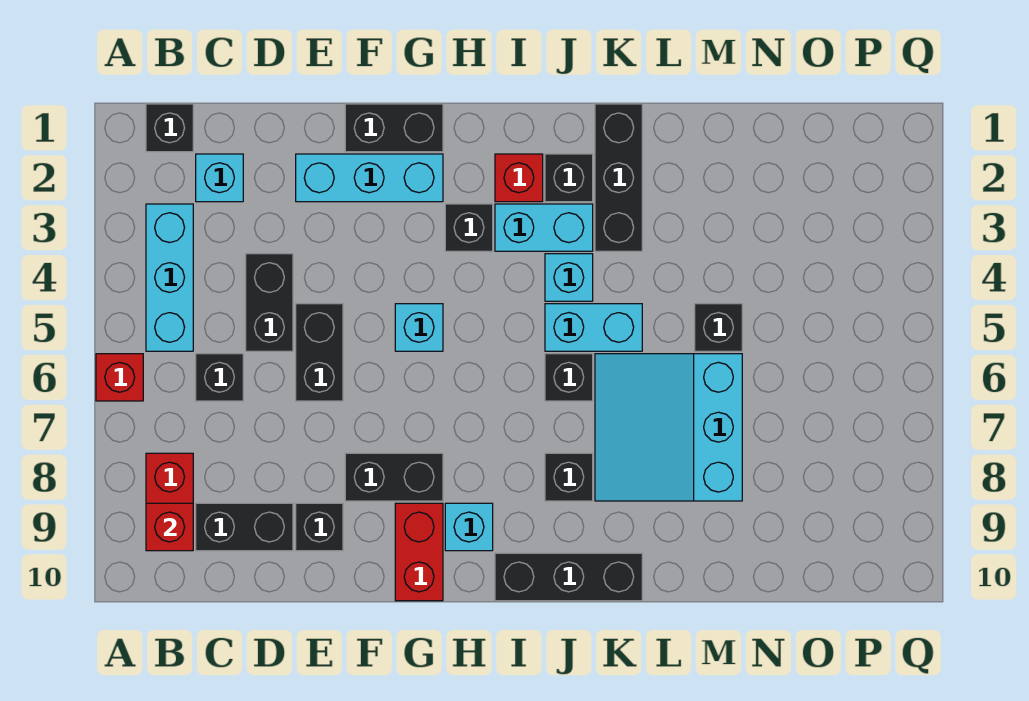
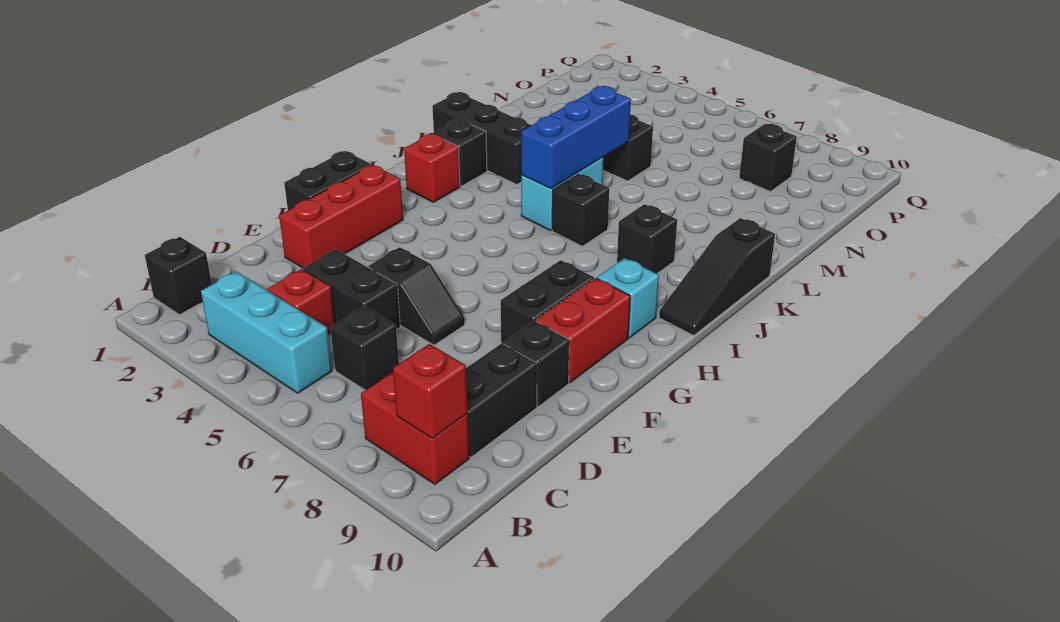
red brick A6 level 1 -> red brick C4 level 1
cyan brick C2 level 1 -> none
cyan brick E2:G2 level 1 -> red brick E2:G2 level 1
black brick E5:E6 level 1 -> black slope E5:E6 level 1 top 5
cyan brick G5 level 1 -> none
red brick G9:G10 level 1 -> red brick F9:G9 level 1
black brick H3 level 1 -> black brick O8 level 1
cyan brick I3:J3 level 1 -> none
black brick I10:K10 level 1 -> black slope I10:K10 level 1 top K
cyan brick J4 level 1 -> none
none -> blue brick J5:L5 level 2
cyan slope K6:M8 level 1 top M -> none

